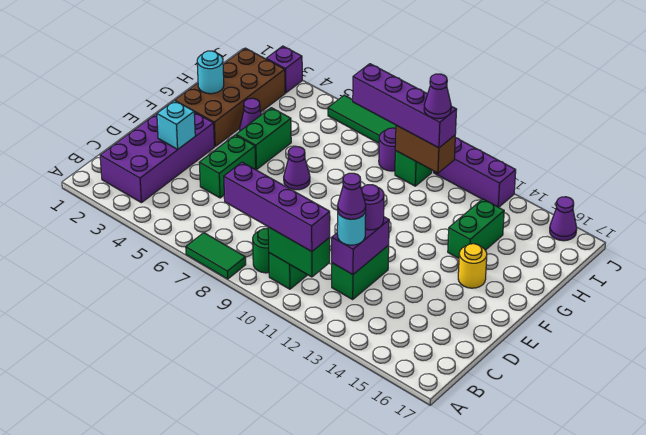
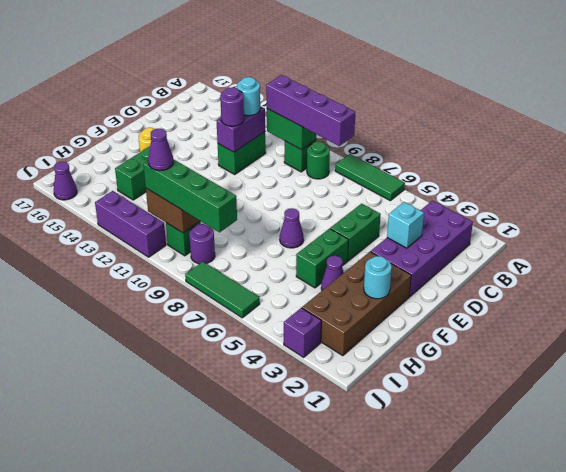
green tile A7:A8 level 1 -> green tile A6:A8 level 1
purple cone C12 level 4 -> none
purple brick I8:I11 level 3 -> green brick I8:I11 level 3

